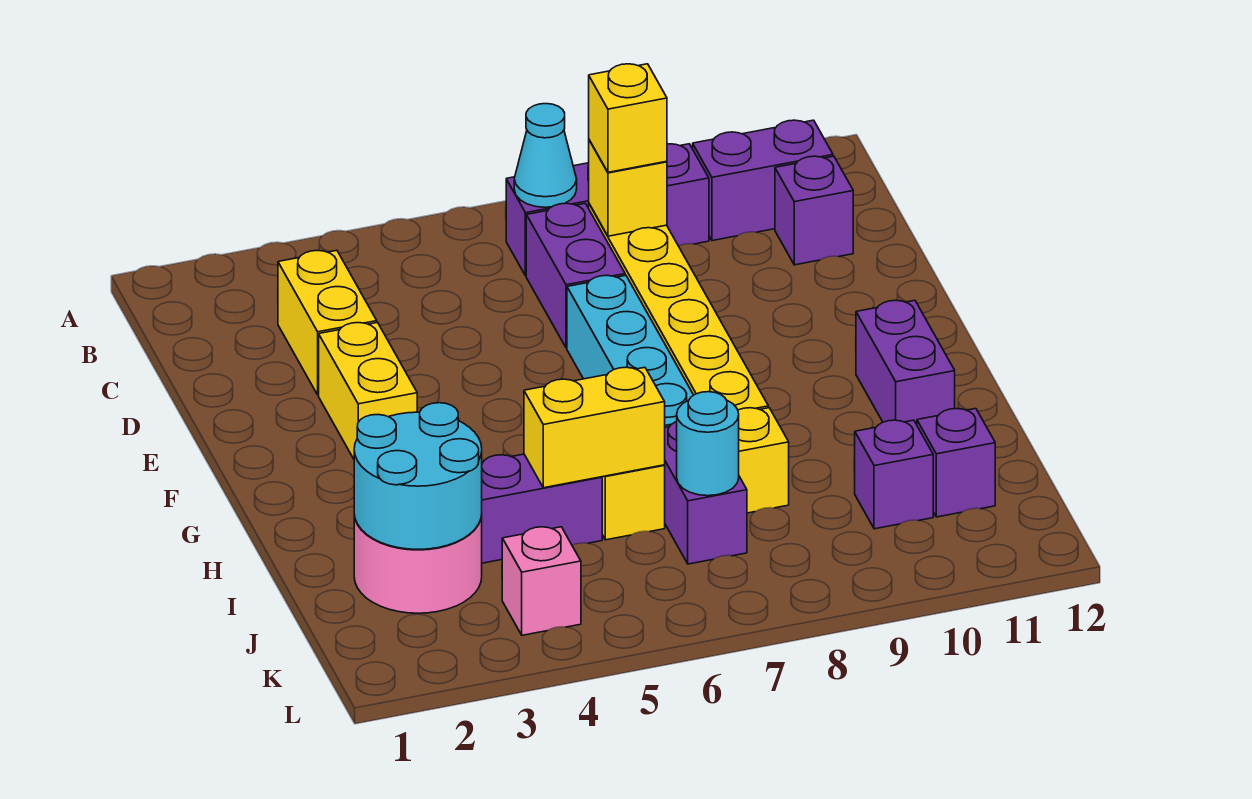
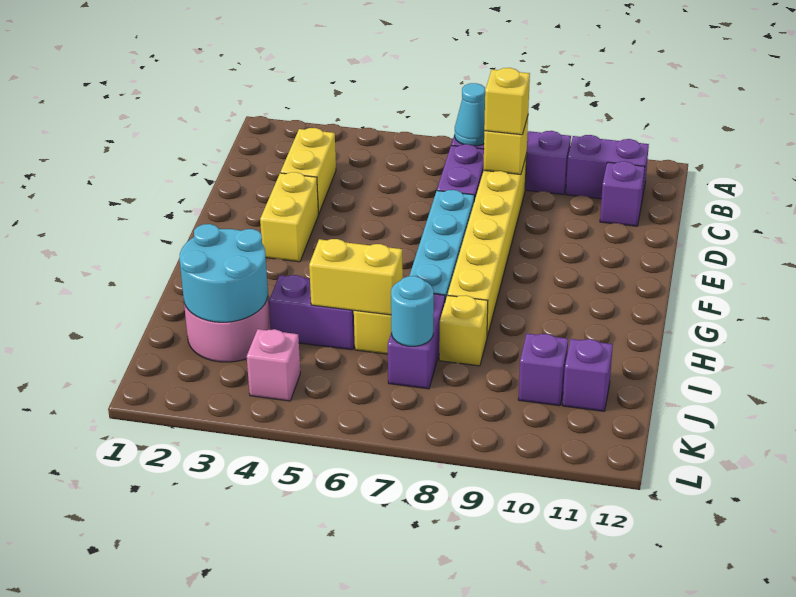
purple brick G11:H11 level 1 -> none

